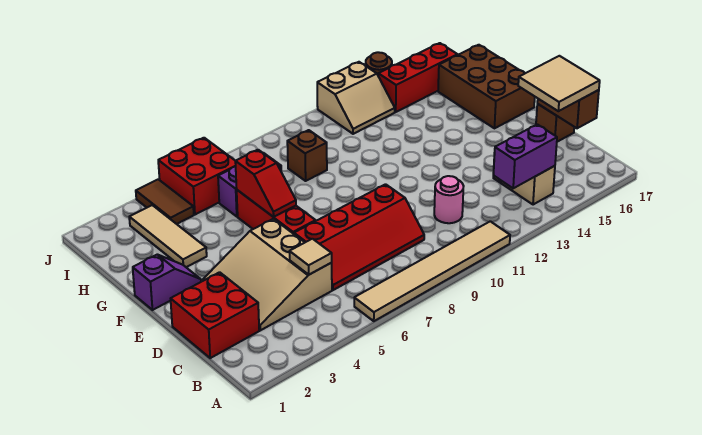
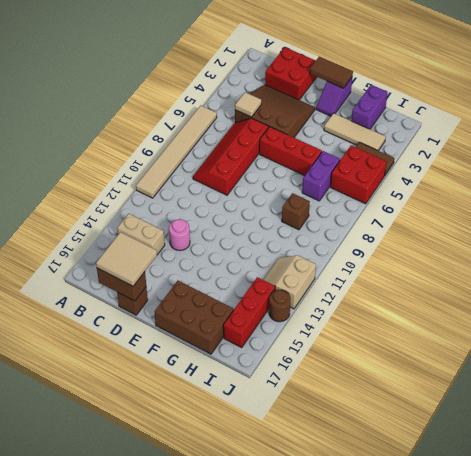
purple brick B13:B14 level 2 -> purple brick H1:H2 level 1
tan slope C3:E5 level 1 top 5 -> brown slope C3:E5 level 1 top 5
pink round brick C11 level 1 -> pink round brick D13 level 1
none -> brown tile E1:F1 level 2
red slope F6:G6 level 2 top G -> none

